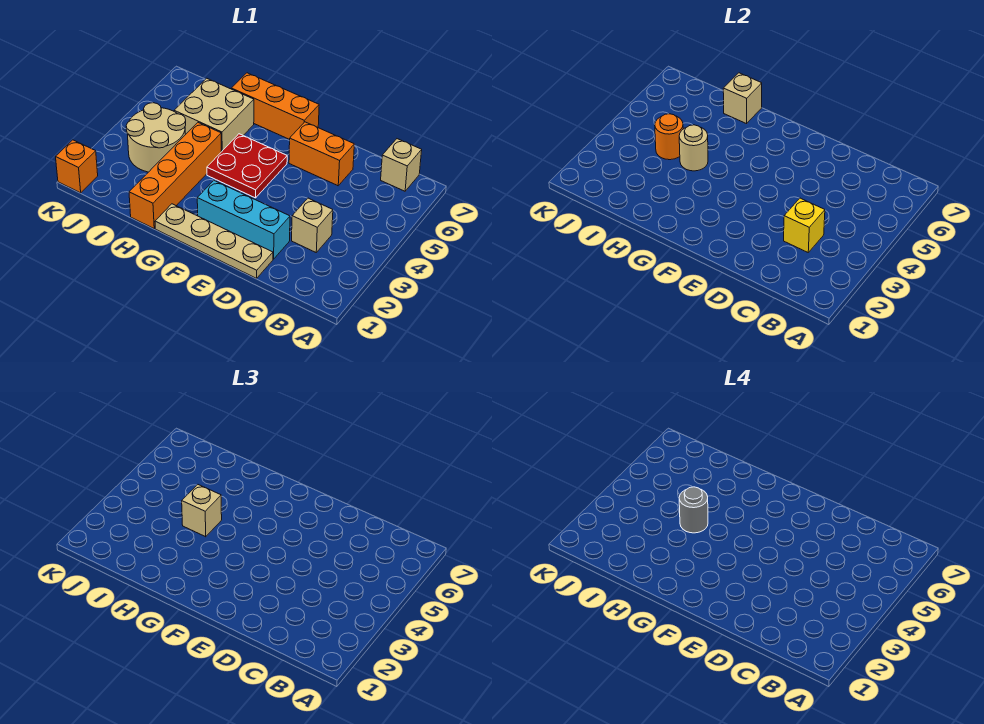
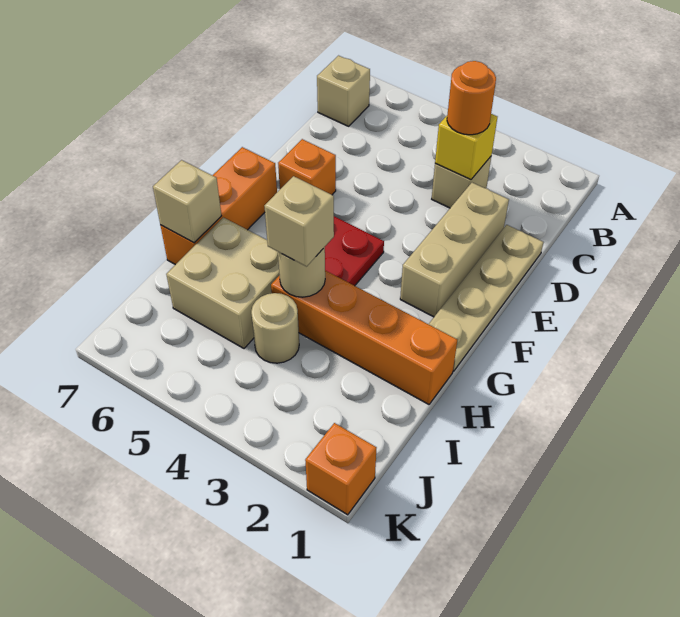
cyan brick D2:F2 level 1 -> tan brick D2:F2 level 1
orange brick D6:E6 level 1 -> orange brick E6 level 1
grey round brick H4 level 4 -> none
tan round brick I3:J4 level 1 -> tan round brick I4 level 1
orange round brick I4 level 2 -> orange round brick C3 level 3

